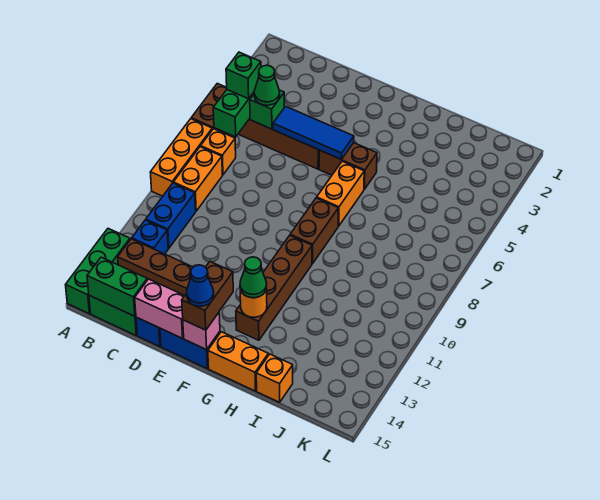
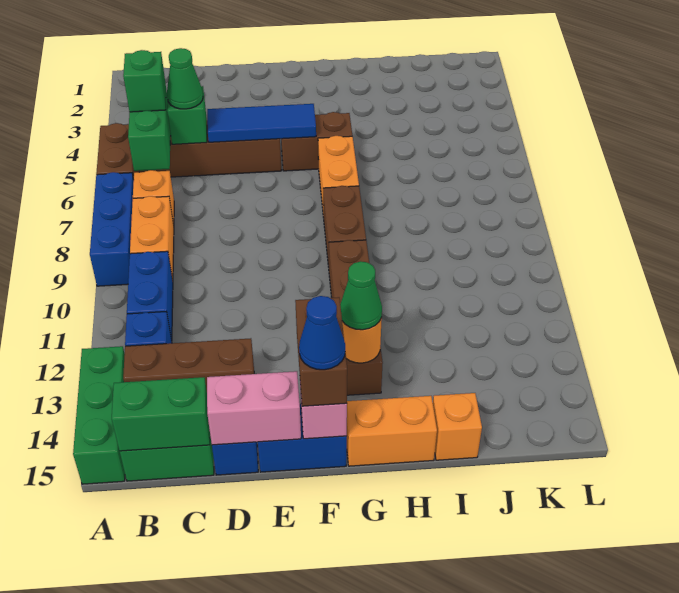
orange brick A7:A9 level 1 -> blue brick A7:A9 level 1

